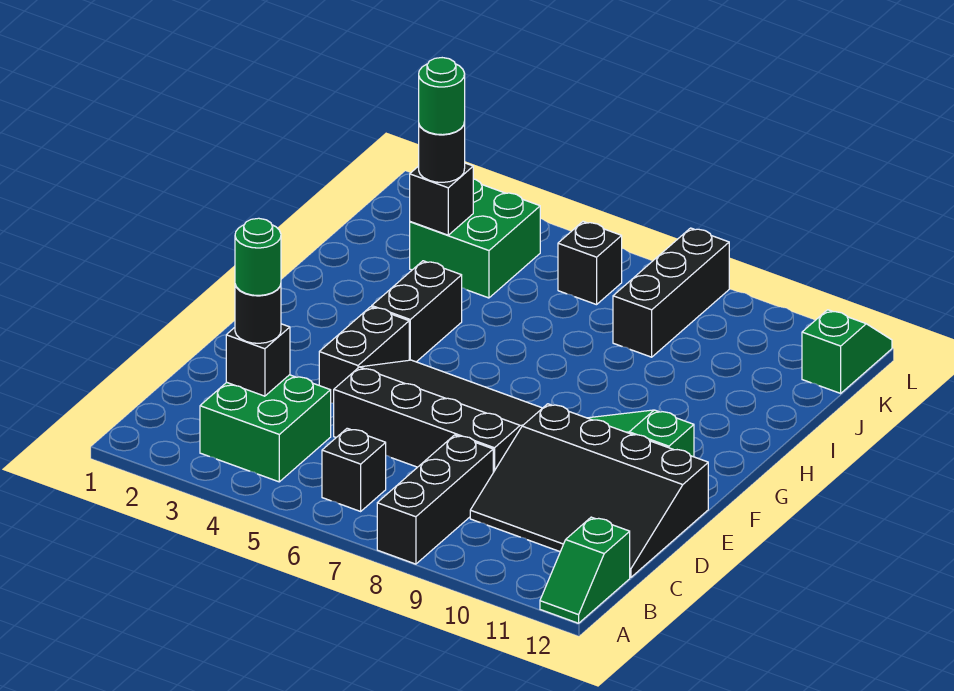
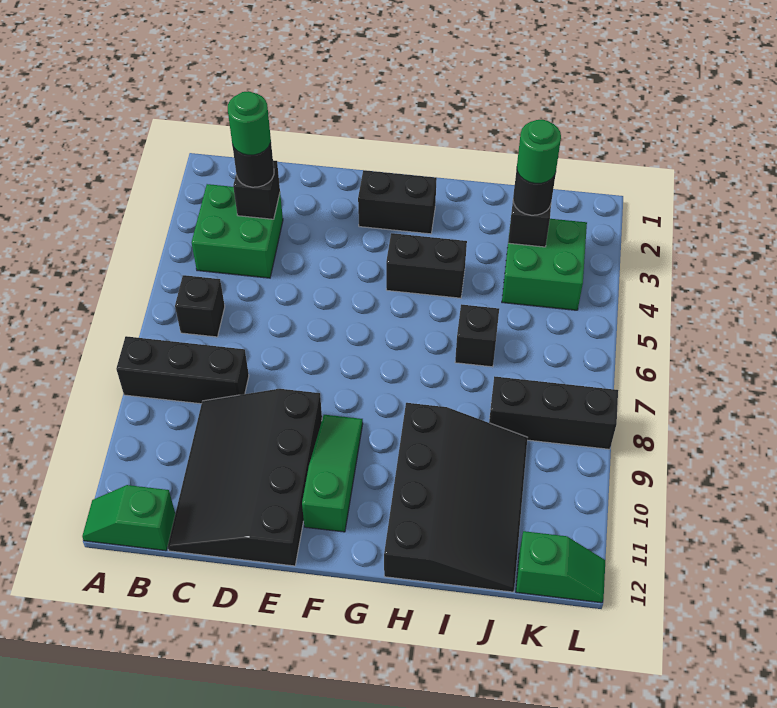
black slope D5:F8 level 1 top D -> black slope H9:J12 level 1 top H
black brick E4:F4 level 1 -> black brick F2:G2 level 1
black brick K6 level 1 -> black brick I6 level 1

